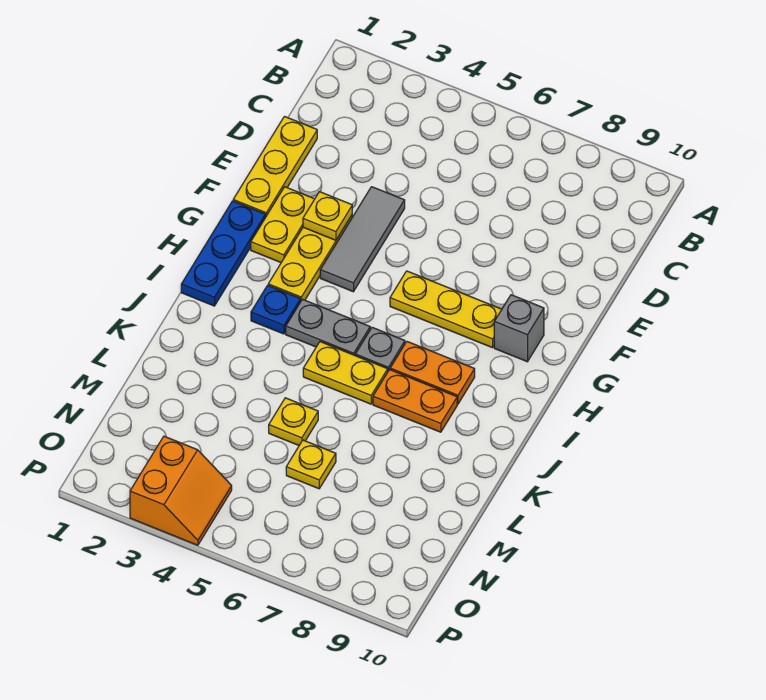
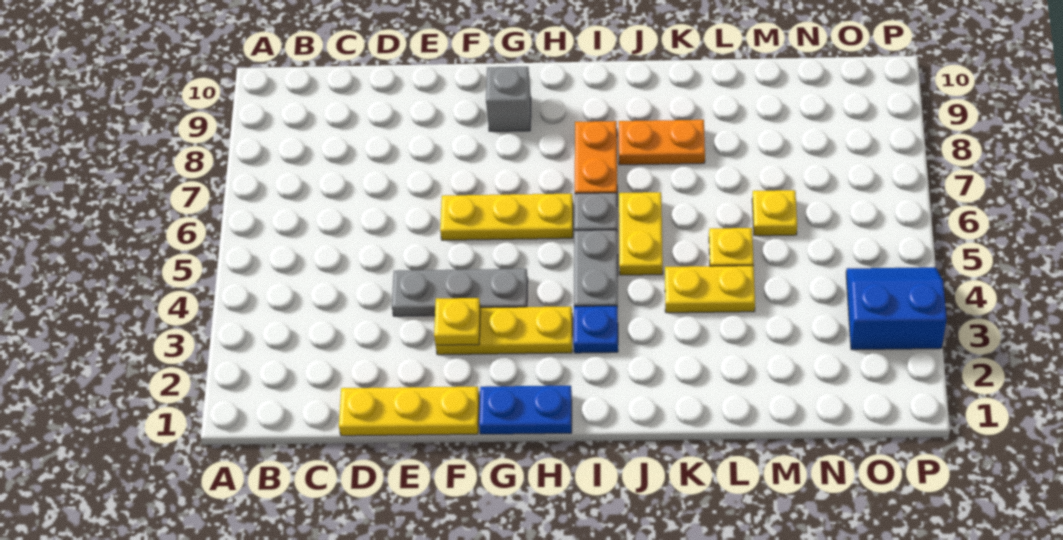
grey tile E4:G4 level 1 -> grey plate E4:G4 level 1
yellow plate F2:G2 level 1 -> yellow plate K4:L4 level 1
blue plate G1:I1 level 1 -> blue plate G1:H1 level 1
yellow plate G6:G8 level 1 -> yellow plate F6:H6 level 1
orange plate J7:J8 level 1 -> orange plate J8:K8 level 1
orange slope O3:P4 level 1 top 3 -> blue slope O3:P4 level 1 top 3

